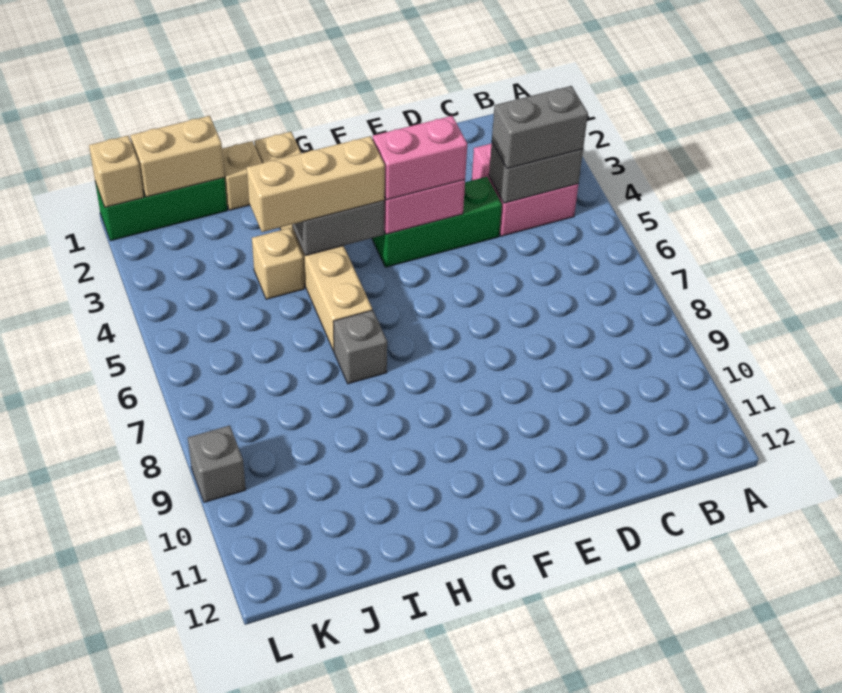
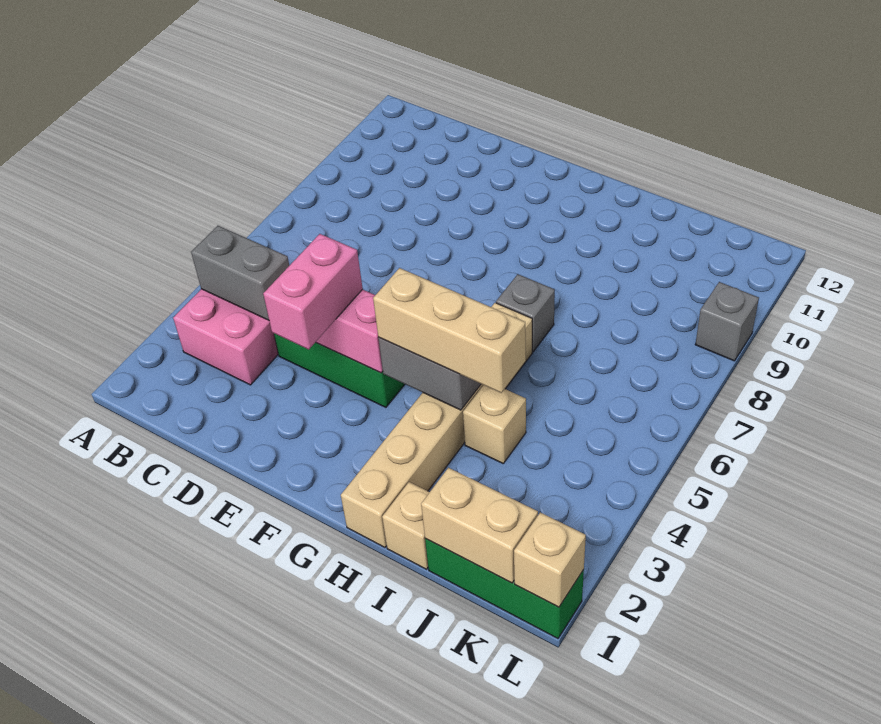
grey brick B4:C4 level 3 -> none
pink brick E4:F4 level 3 -> pink brick E3:E4 level 3

